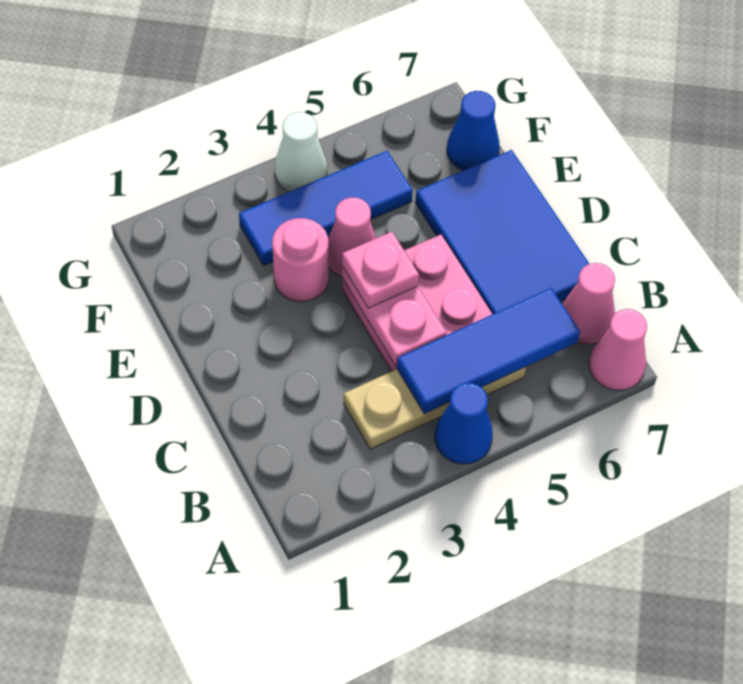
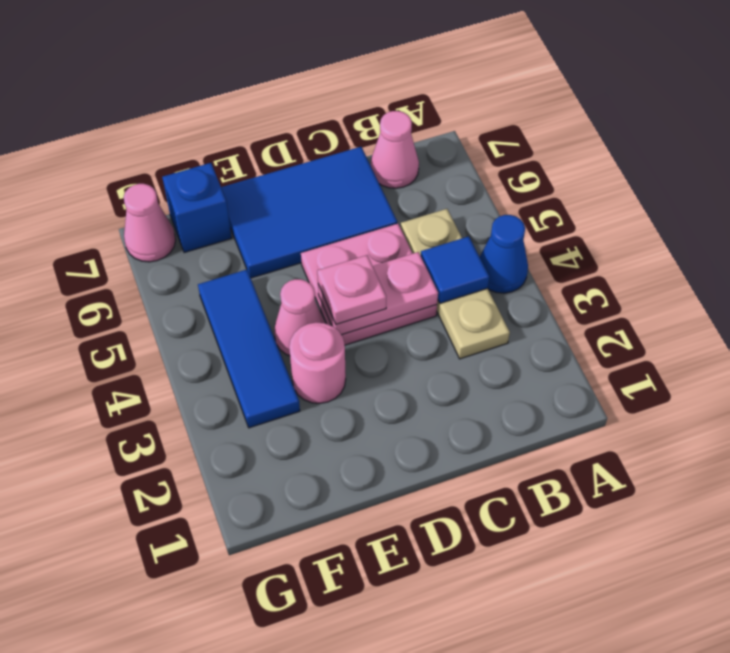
pink cone A7 level 1 -> pink cone G7 level 1
blue tile B4:B6 level 2 -> blue tile B4 level 2
blue cone F7 level 1 -> blue brick F7 level 1
white cone G4 level 1 -> none

